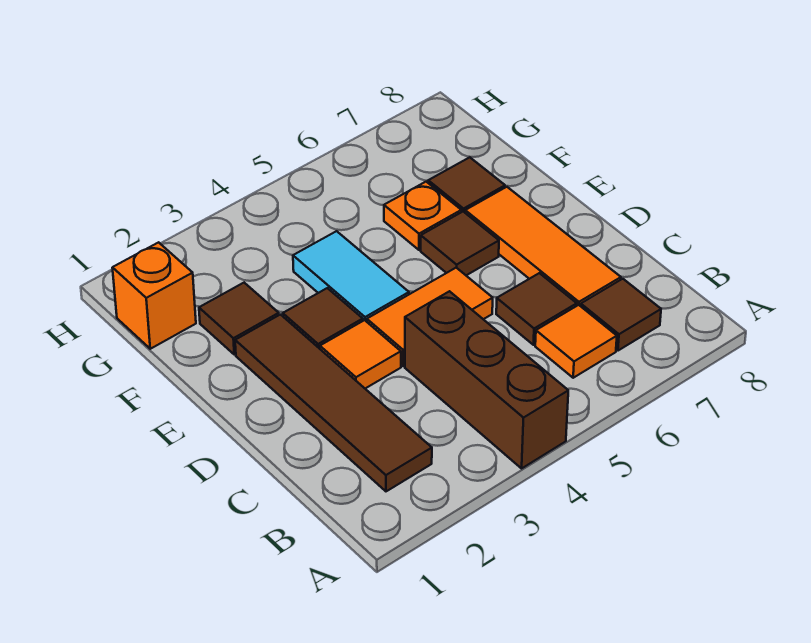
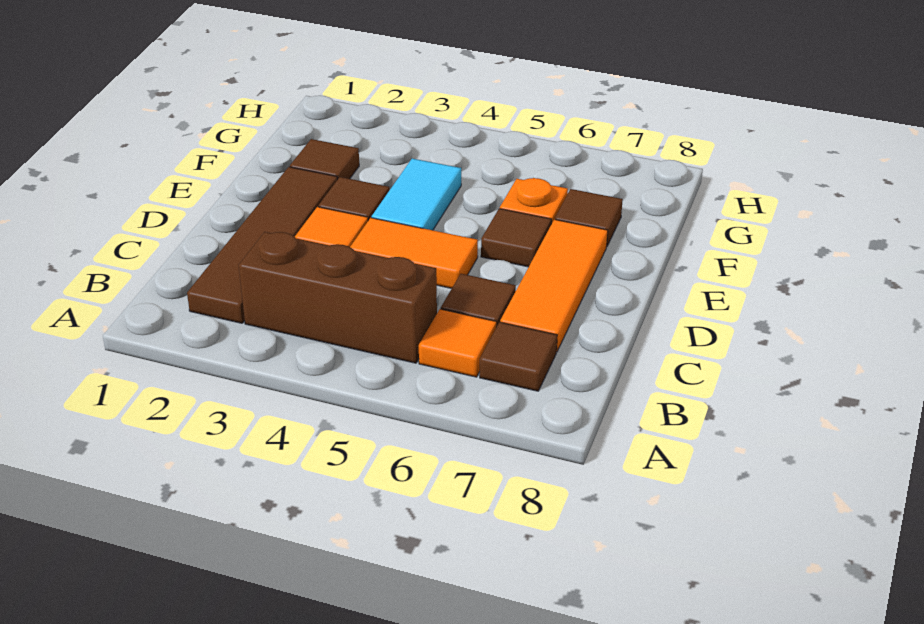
brown brick A4:C4 level 1 -> brown brick B3:B5 level 1
orange brick G1 level 1 -> none

